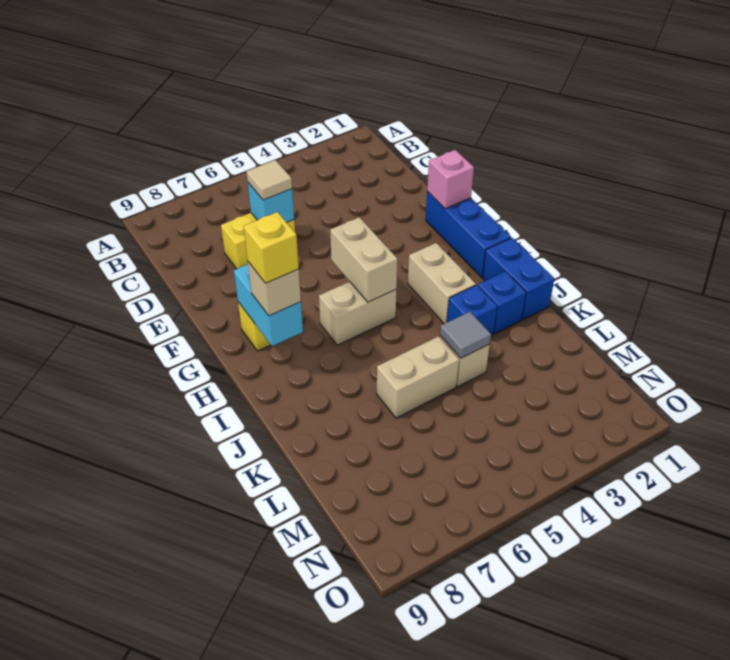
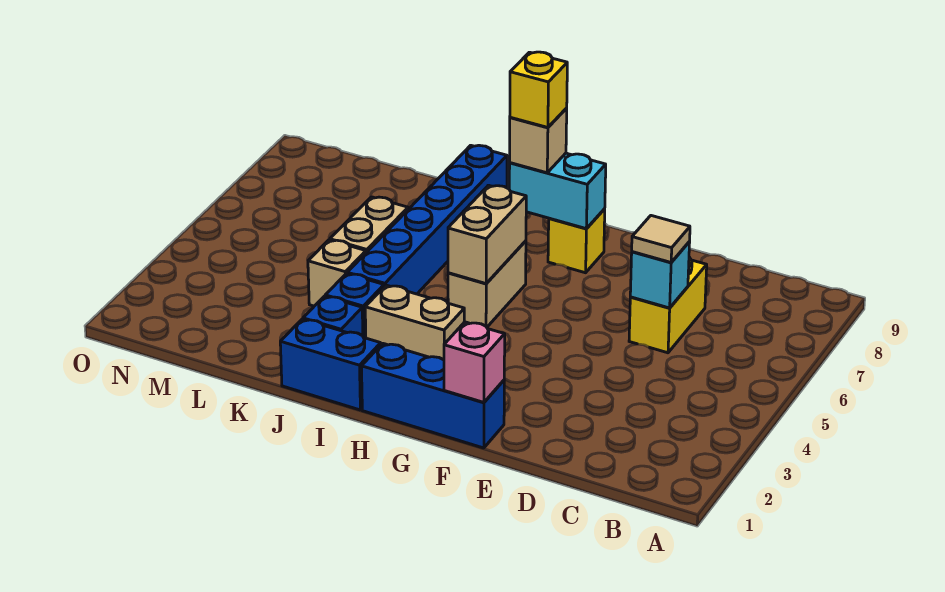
tan brick G5:H5 level 2 -> tan brick H5:H6 level 2
none -> blue brick J4:J9 level 1
grey tile K4 level 2 -> none

